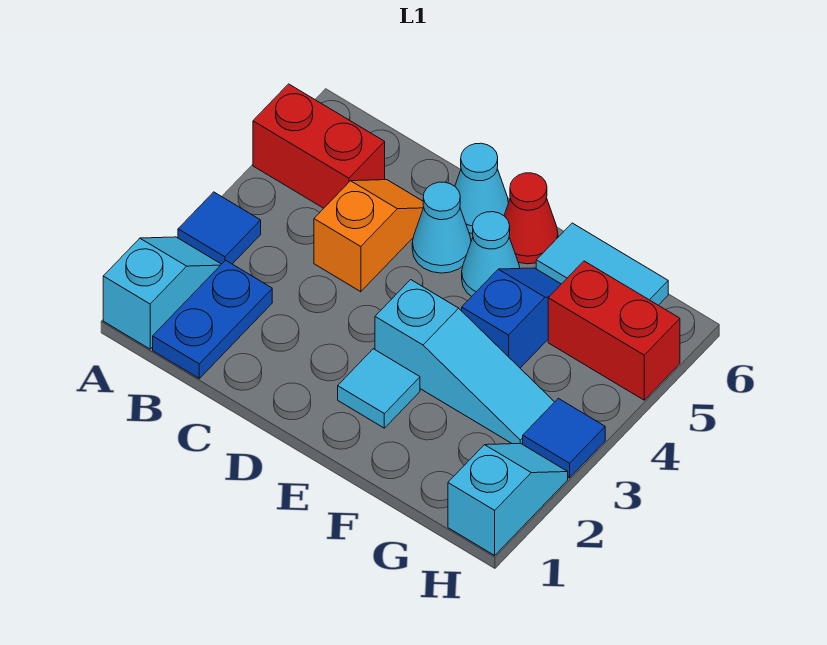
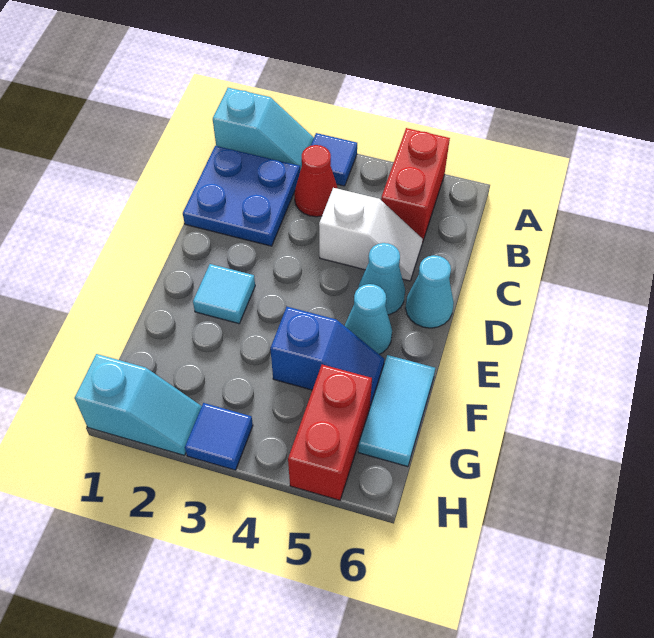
blue plate B1:B2 level 1 -> blue plate B1:C2 level 1
orange slope C4:C5 level 1 top 4 -> white slope C4:C5 level 1 top 4
cyan slope E3:G3 level 1 top E -> none
red cone E6 level 1 -> red cone B3 level 1

